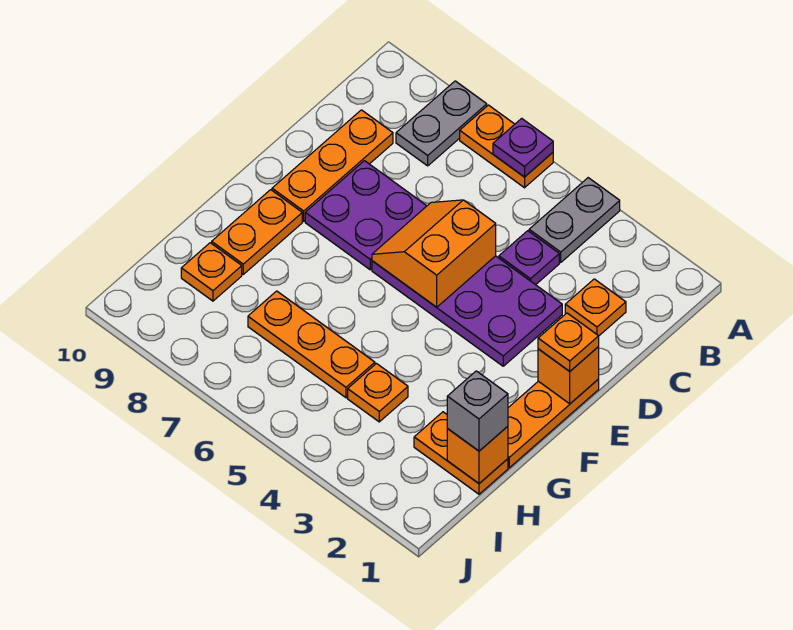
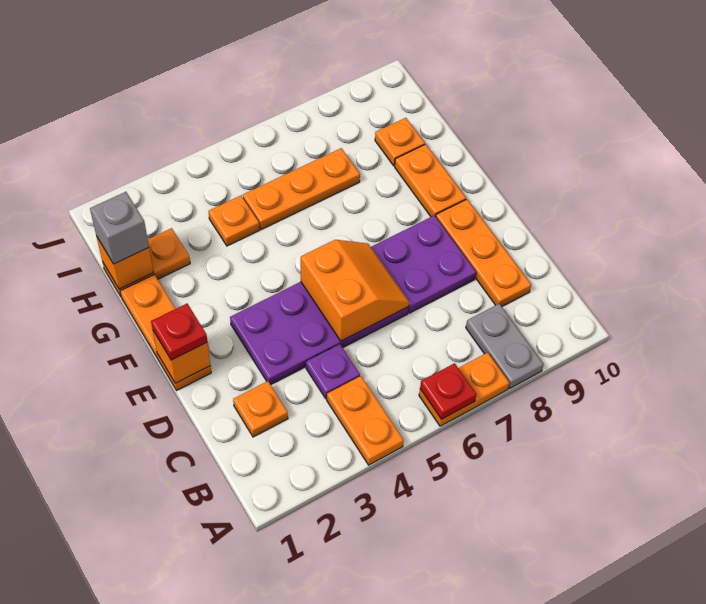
grey plate A4:B4 level 1 -> orange plate A4:B4 level 1
purple plate A6 level 2 -> red plate A6 level 2
orange plate E1 level 3 -> red plate E1 level 3

